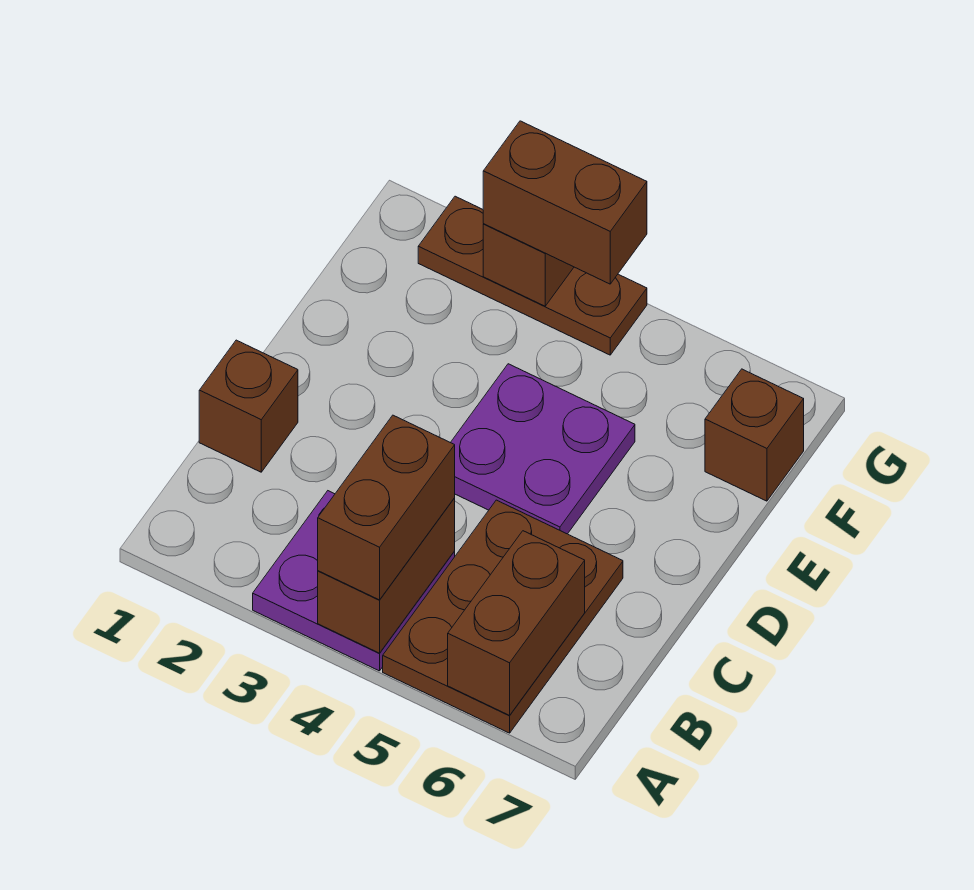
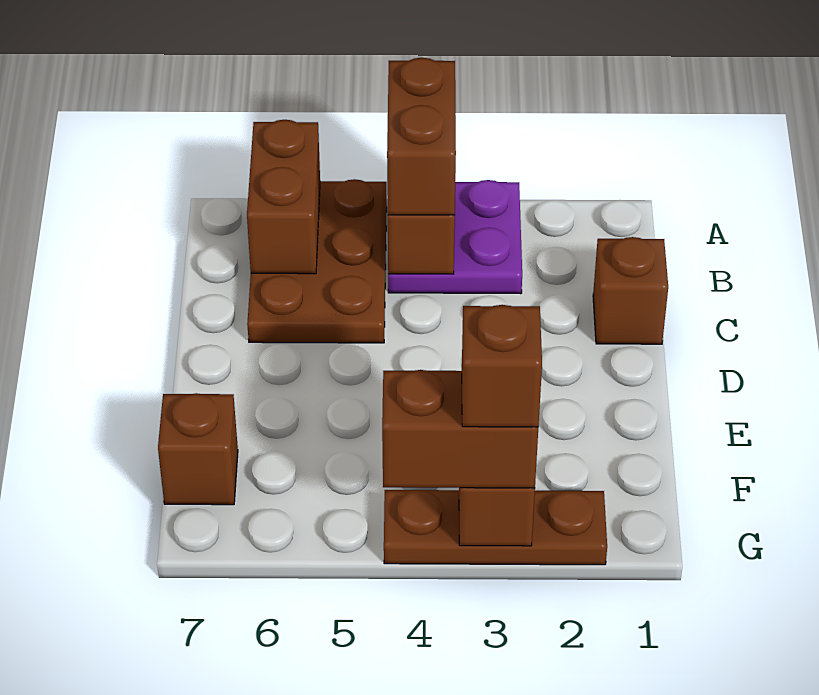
purple plate D4:E5 level 1 -> none
none -> brown brick G3 level 4

